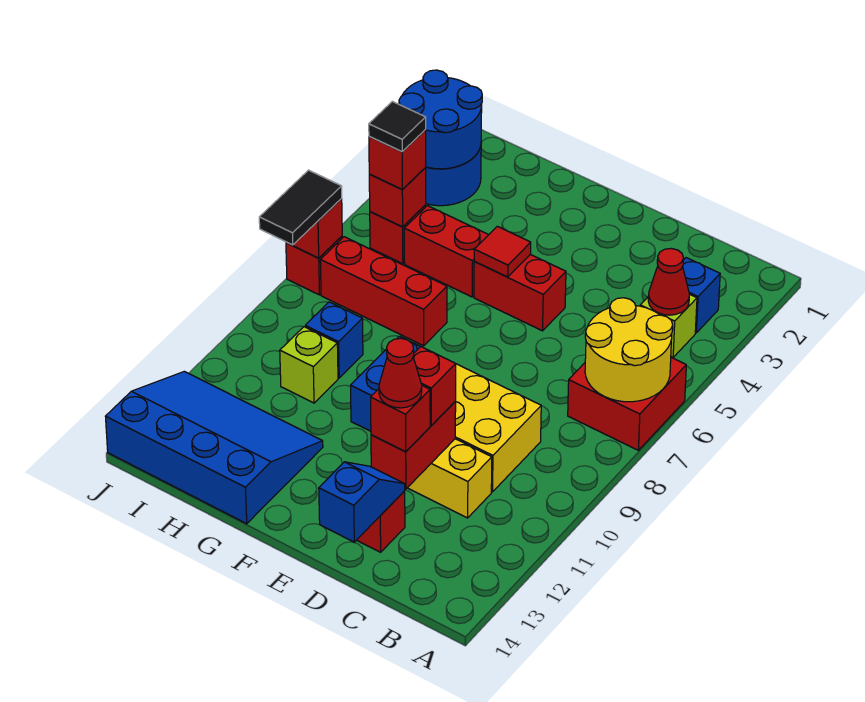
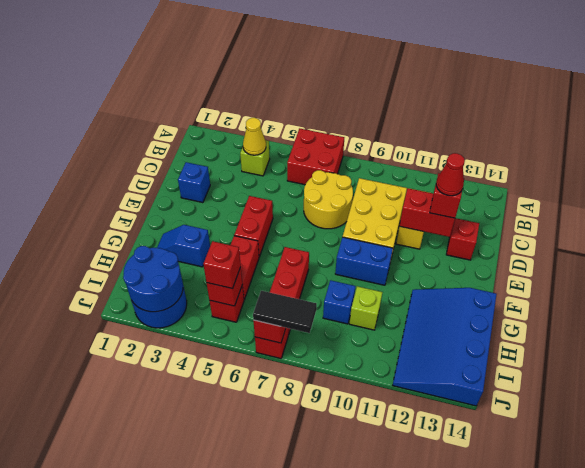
yellow round brick A6:B7 level 2 -> yellow round brick C7:D8 level 1
blue brick B3 level 1 -> blue brick D2 level 1
red cone B4 level 2 -> yellow cone B4 level 2
red brick D11 level 3 -> none
blue slope D13:D14 level 2 top 14 -> blue slope G2:G3 level 1 top 3
red tile F5 level 2 -> none
black tile I5 level 4 -> none

